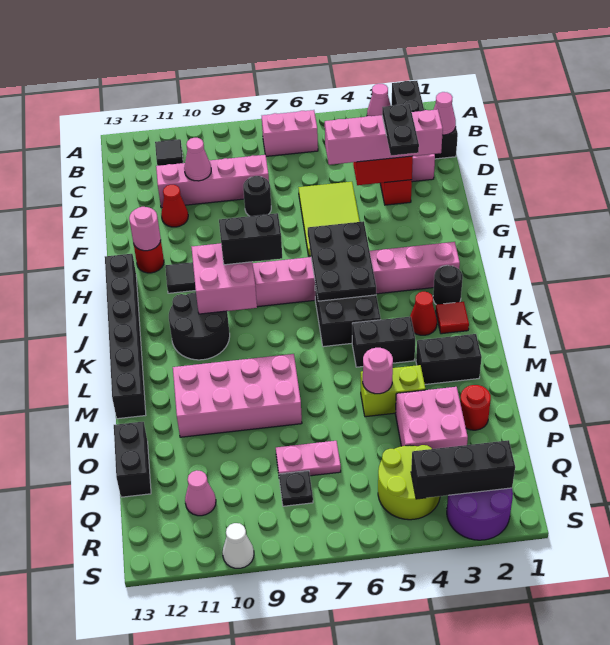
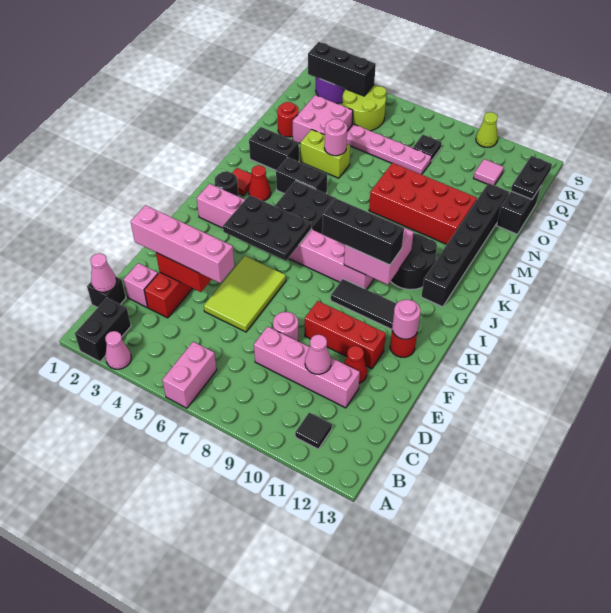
pink brick B6:B7 level 1 -> pink brick A6:B6 level 1
black plate E3:F3 level 4 -> black plate P13:Q13 level 2
black round brick E8 level 1 -> pink round brick E8 level 1
none -> red brick F9:F11 level 1
black plate H5:J6 level 2 -> black plate H4:I6 level 2
black brick H13:M13 level 1 -> black brick J12:O12 level 1
black brick I8:I9 level 3 -> black brick I8:I10 level 3
pink brick M8:N11 level 1 -> red brick M8:N11 level 1
pink plate P7:P8 level 1 -> pink plate P5:P8 level 1
pink cone Q11 level 1 -> pink tile Q11 level 1
white cone S10 level 1 -> lime cone S10 level 1

